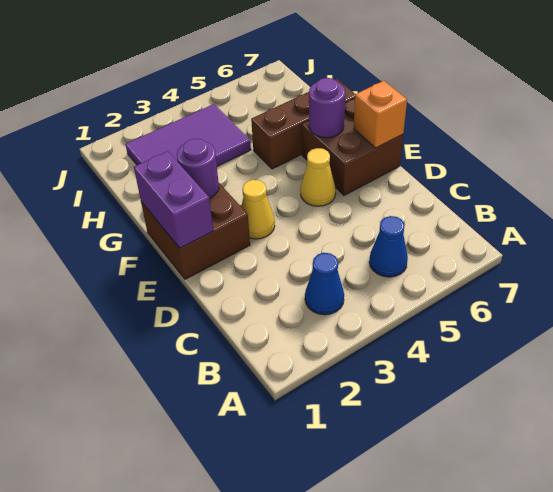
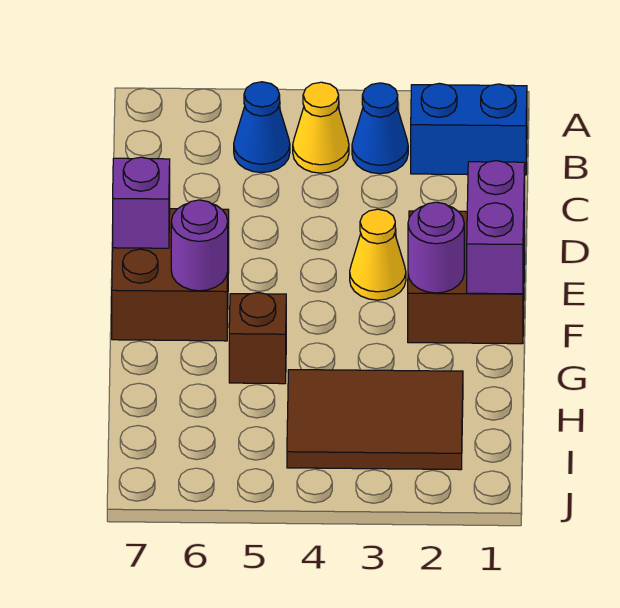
none -> blue brick B1:B2 level 1
yellow cone E5 level 1 -> yellow cone B4 level 1
orange brick E7 level 2 -> purple brick E7 level 2
brown brick G5:G7 level 1 -> brown brick G5 level 1
purple tile H2:I4 level 1 -> brown tile H2:I4 level 1

